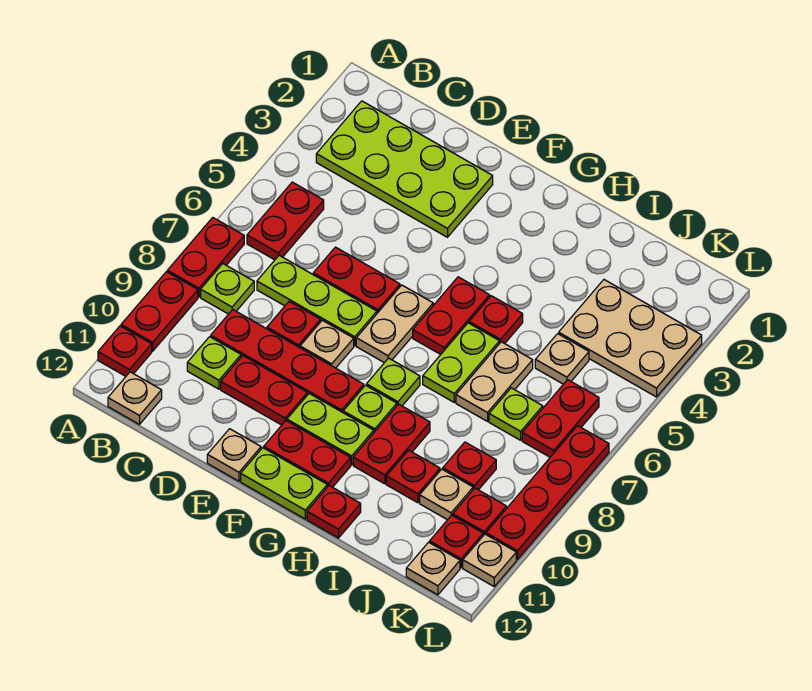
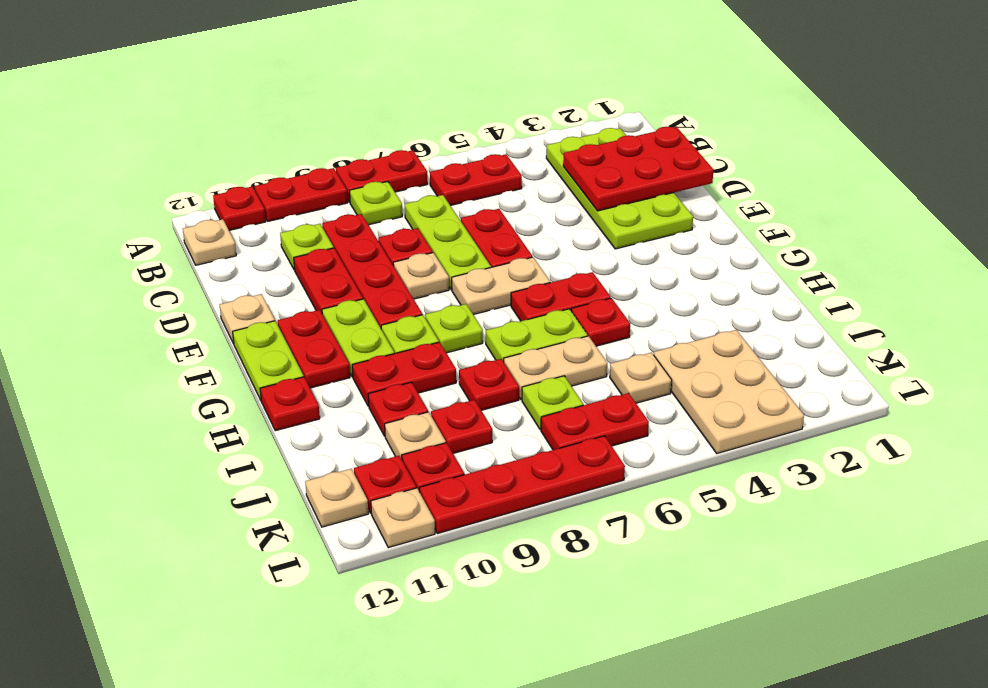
none -> red plate C1:D3 level 2
none -> red plate I8 level 1

